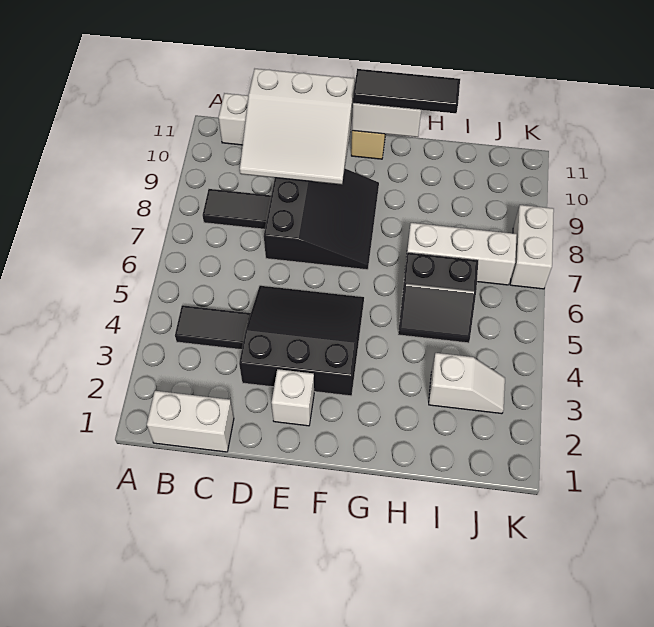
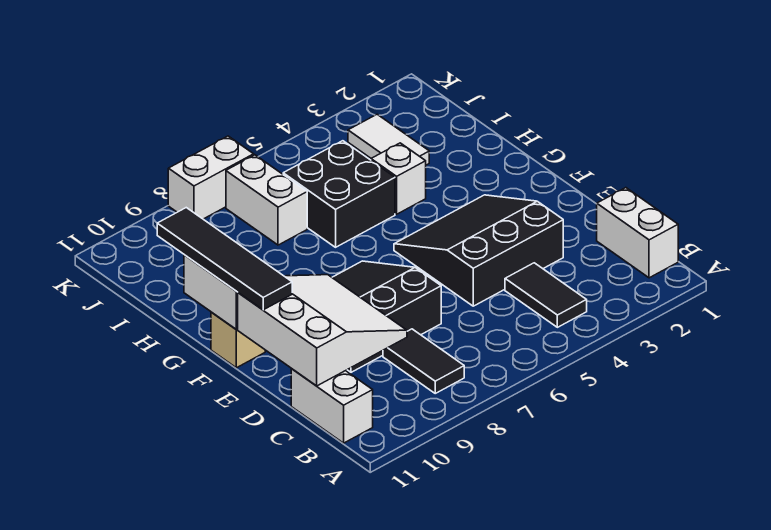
black slope D3:F5 level 1 top 3 -> black slope D3:F5 level 1 top D
white brick E2 level 1 -> white brick H4 level 1
black tile F11:H11 level 3 -> black tile E11:H11 level 3
black slope H5:I6 level 1 top 6 -> black brick H5:I6 level 1
white brick H7:J7 level 1 -> white brick I7:J7 level 1
white slope I3:J3 level 1 top I -> white tile I3:J3 level 1

